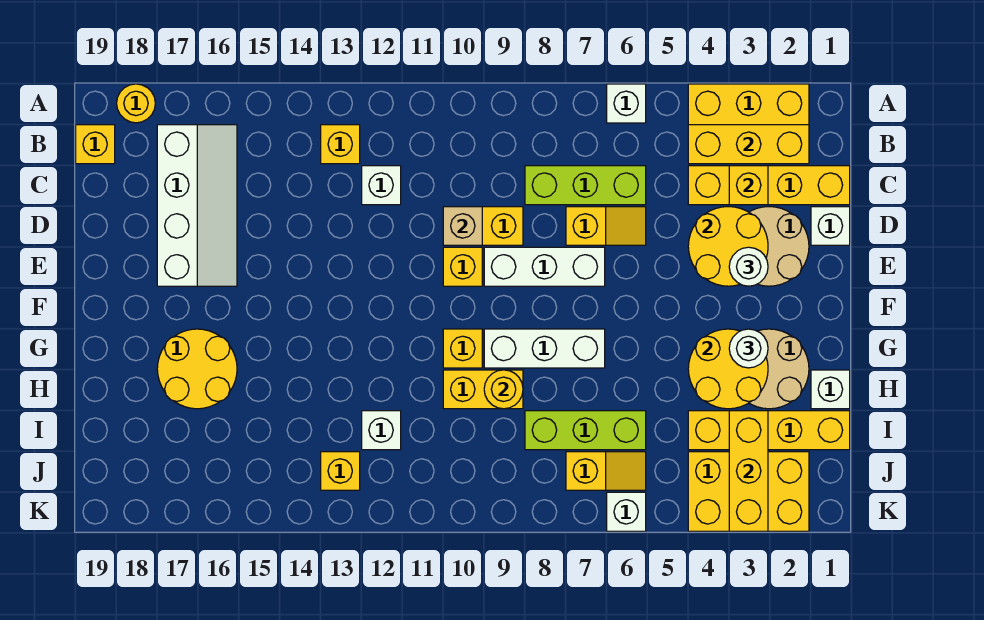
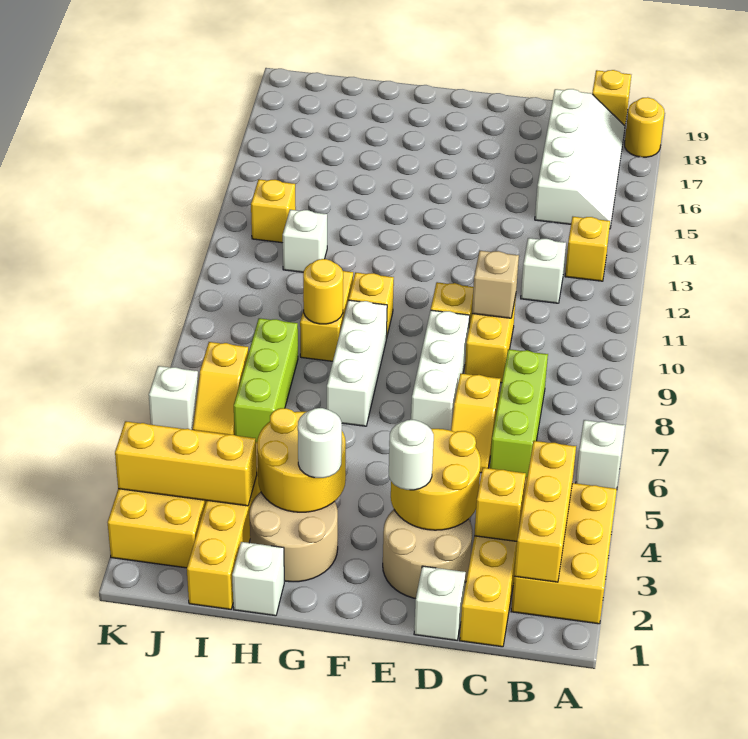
white slope B16:E17 level 1 top 17 -> white slope B15:C18 level 1 top C
yellow round brick G16:H17 level 1 -> none

